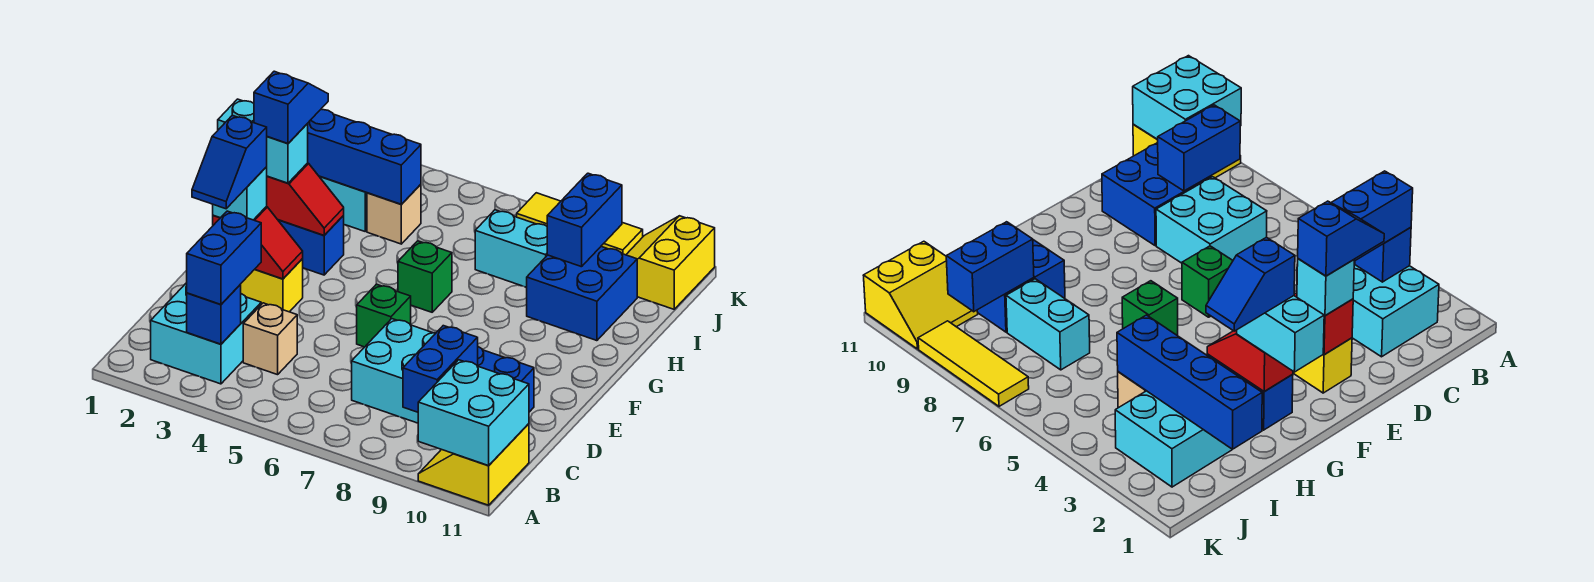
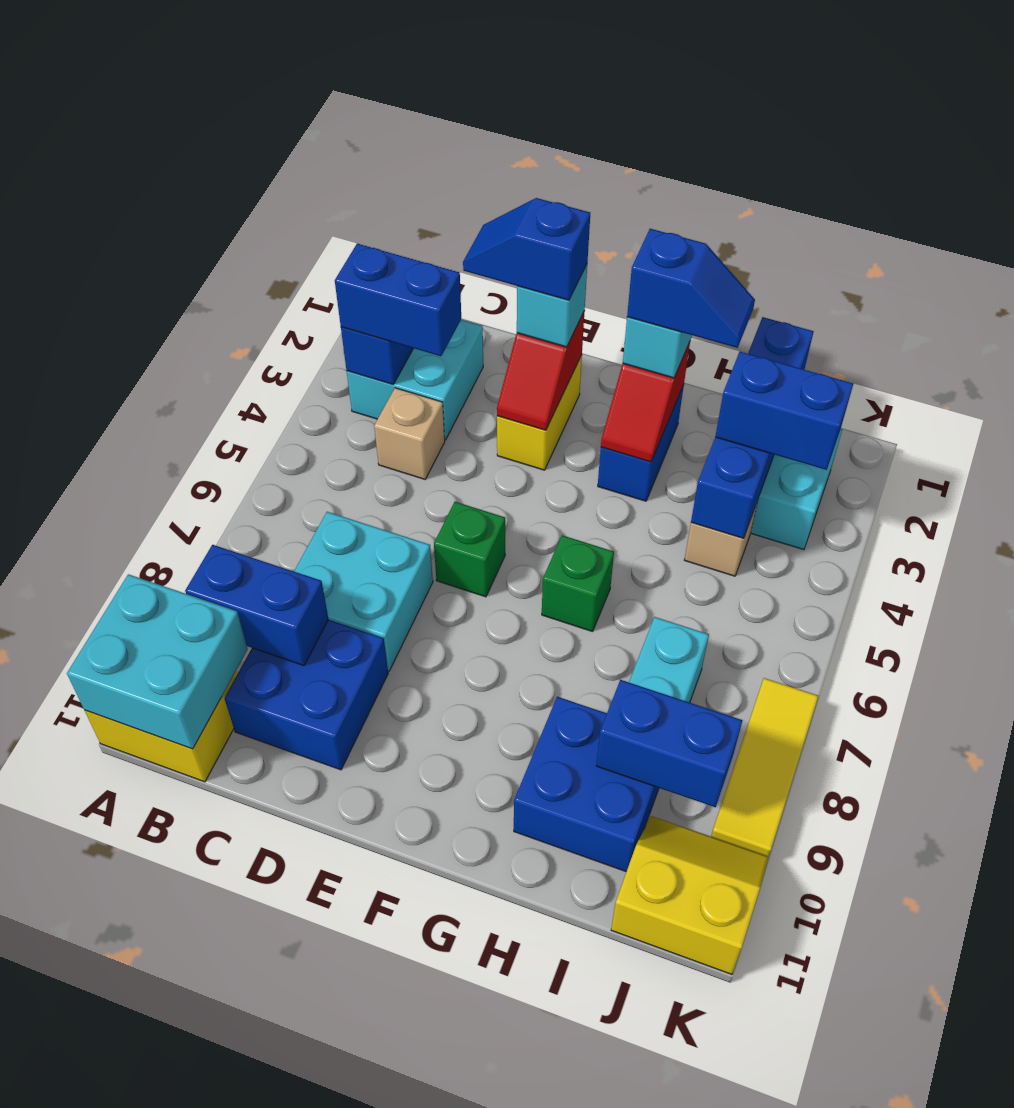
none -> blue brick I3:J3 level 3

